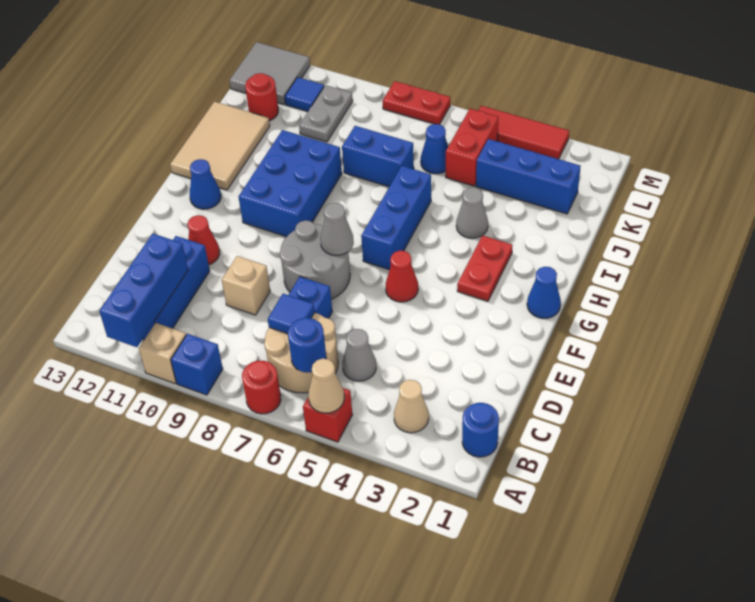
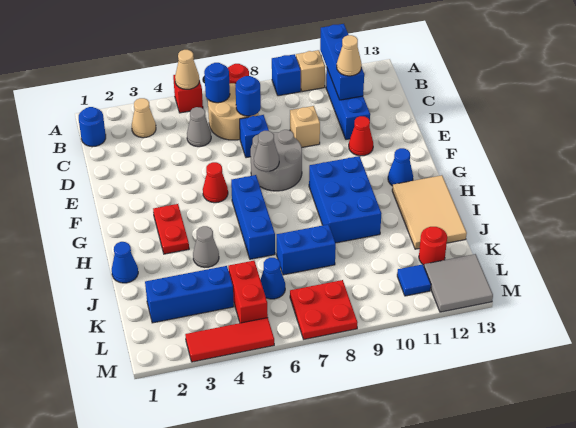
blue tile C7 level 2 -> blue round brick C7 level 2
none -> tan cone C11 level 3
blue cone G1 level 1 -> blue cone I1 level 1
grey plate K10:L10 level 1 -> none
red plate M7:M8 level 1 -> red plate L7:M8 level 1

